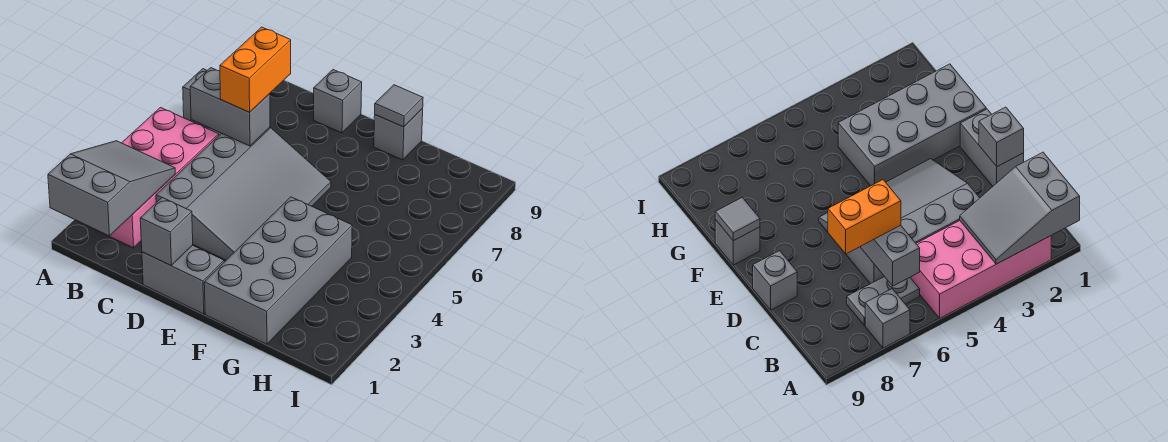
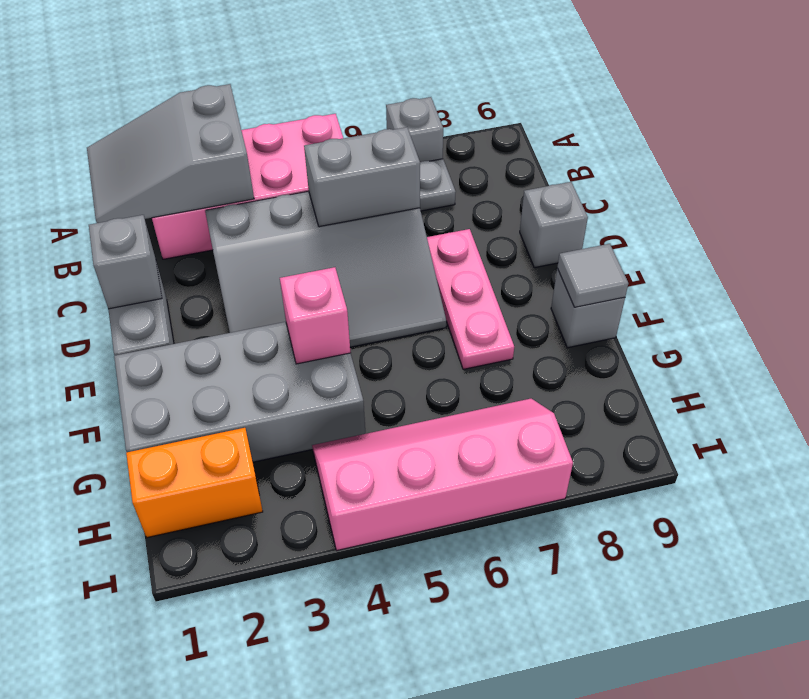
grey slope A1:B3 level 2 top 1 -> grey slope A1:B3 level 2 top 3
grey brick B6:C6 level 2 -> grey brick C5:C6 level 2
orange brick C6:C7 level 3 -> orange brick H1:H2 level 1
none -> pink plate D7:F7 level 1
none -> pink brick F4 level 2
none -> pink slope H4:I7 level 1 top I

